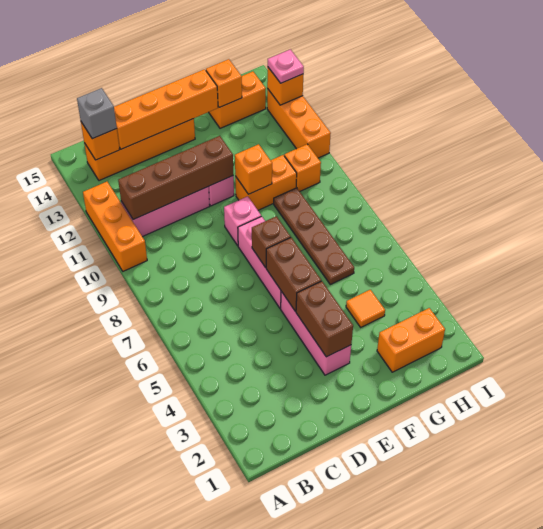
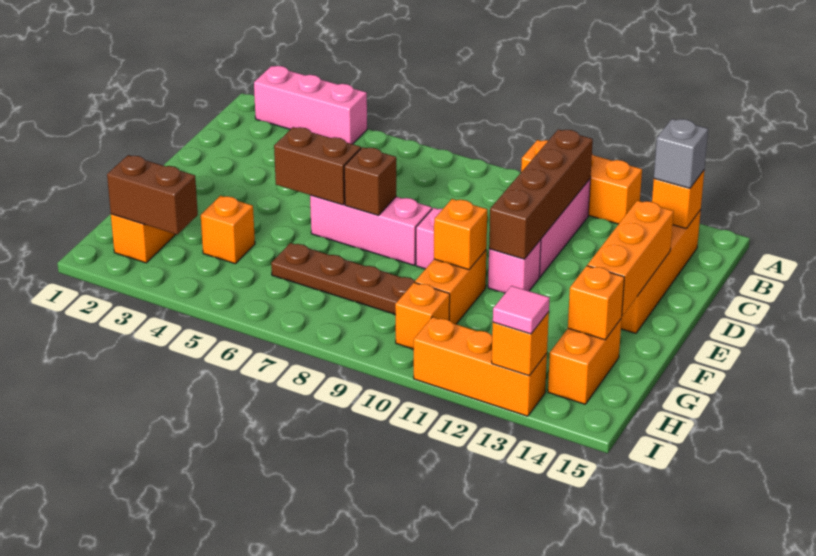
orange brick C14:F14 level 2 -> orange brick D14:F14 level 2
pink brick E3:E5 level 1 -> pink brick A2:A4 level 1
brown brick E3:E4 level 2 -> brown brick H2:H3 level 2
orange tile G4 level 1 -> orange brick G4 level 1
pink plate I13 level 3 -> pink tile I13 level 3

